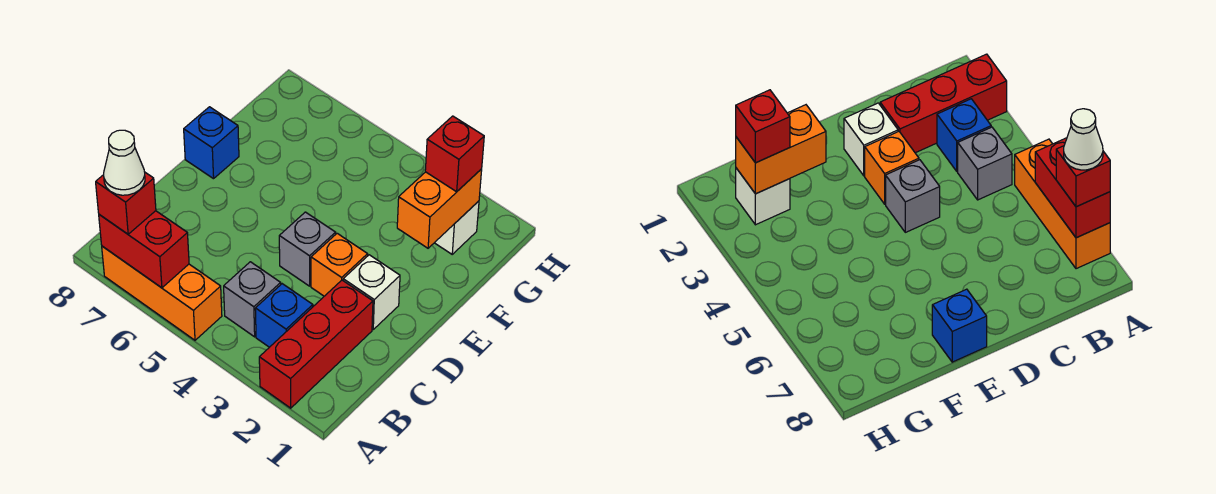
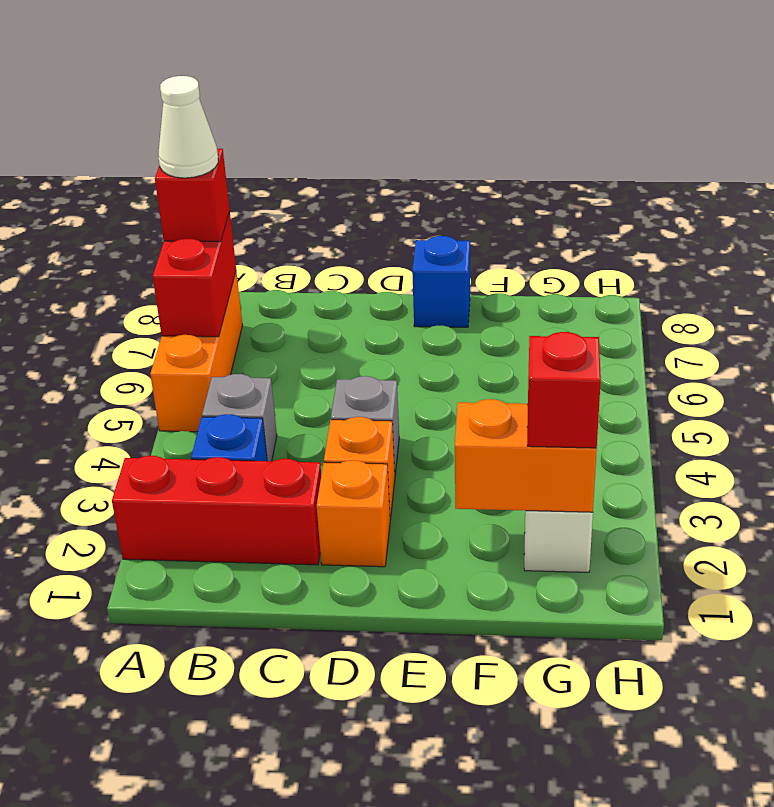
white brick D2 level 1 -> orange brick D2 level 1

